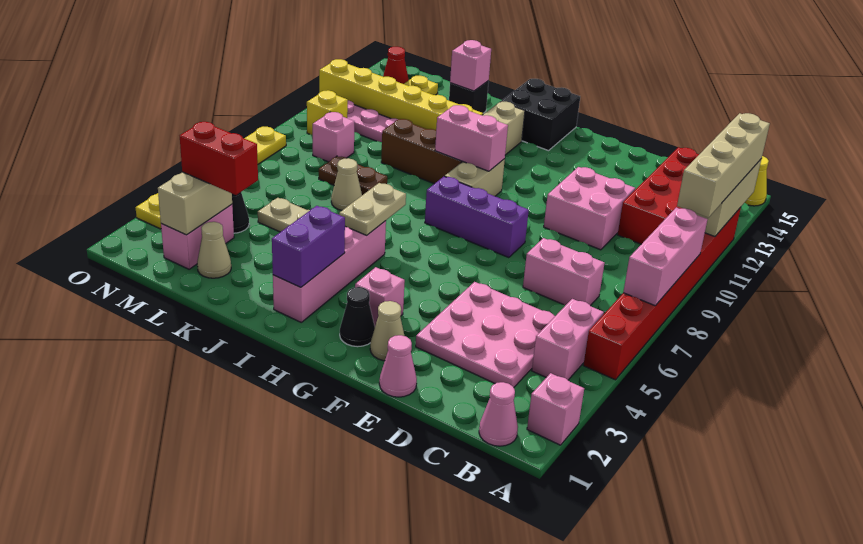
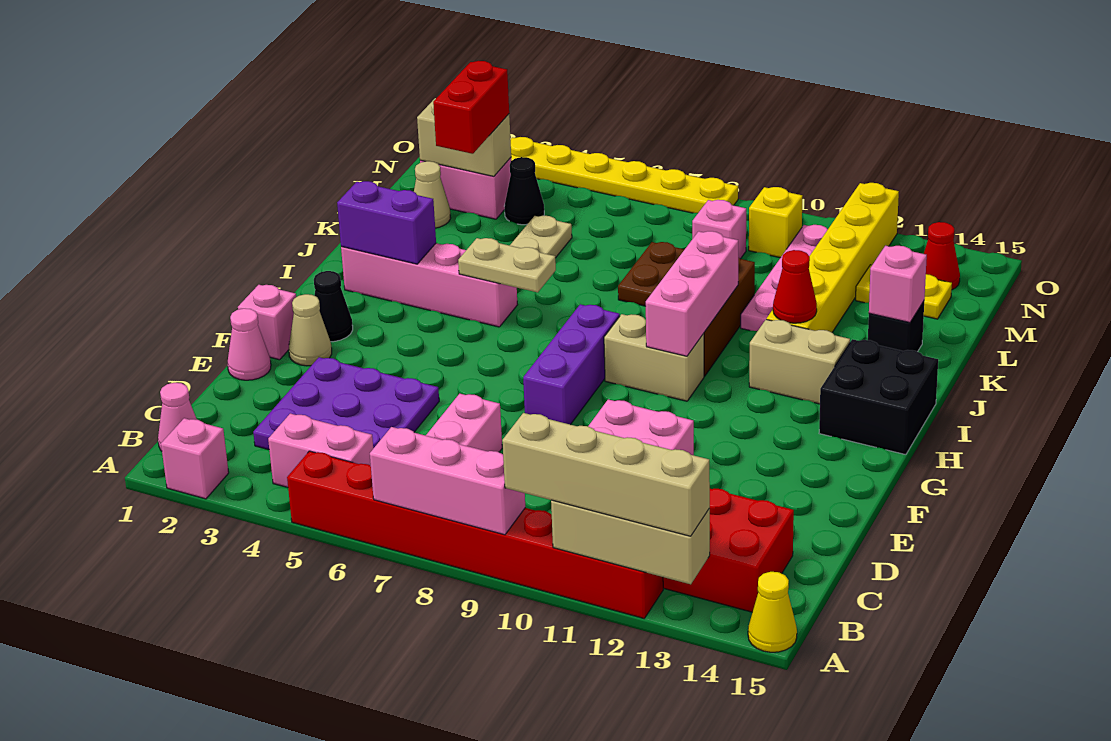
pink plate C3:E5 level 1 -> purple plate C3:E5 level 1
pink brick G3 level 1 -> pink brick F1 level 1
pink brick H10:I10 level 2 -> pink brick H10:J10 level 2
none -> red cone J12 level 2
tan cone K7 level 1 -> none

